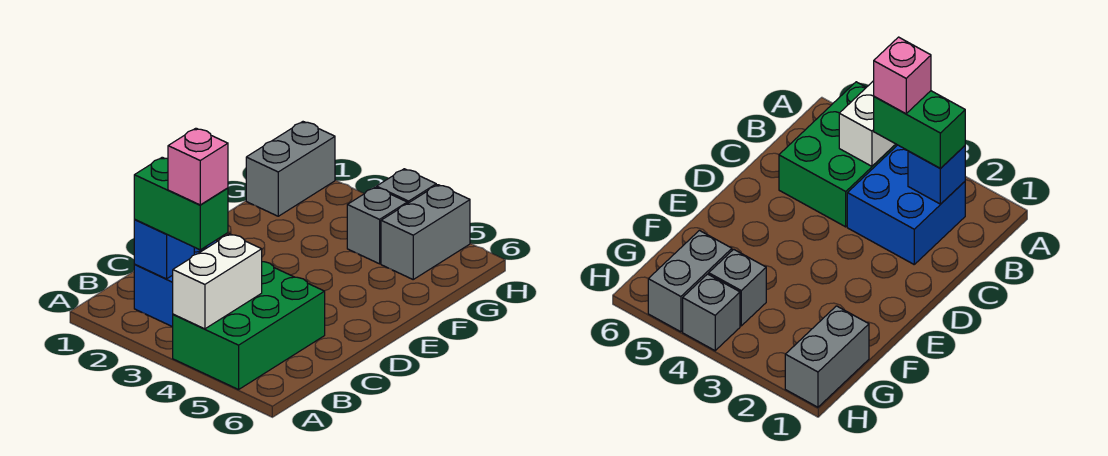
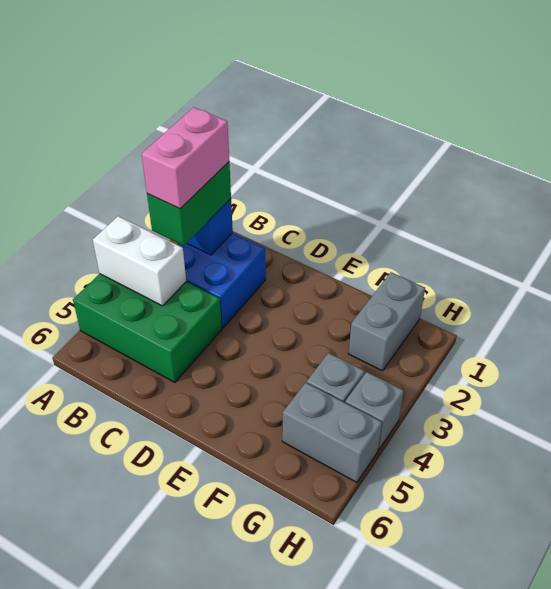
pink brick B3 level 4 -> pink brick B2:B3 level 4
grey brick G1:H1 level 1 -> grey brick G1:G2 level 1

